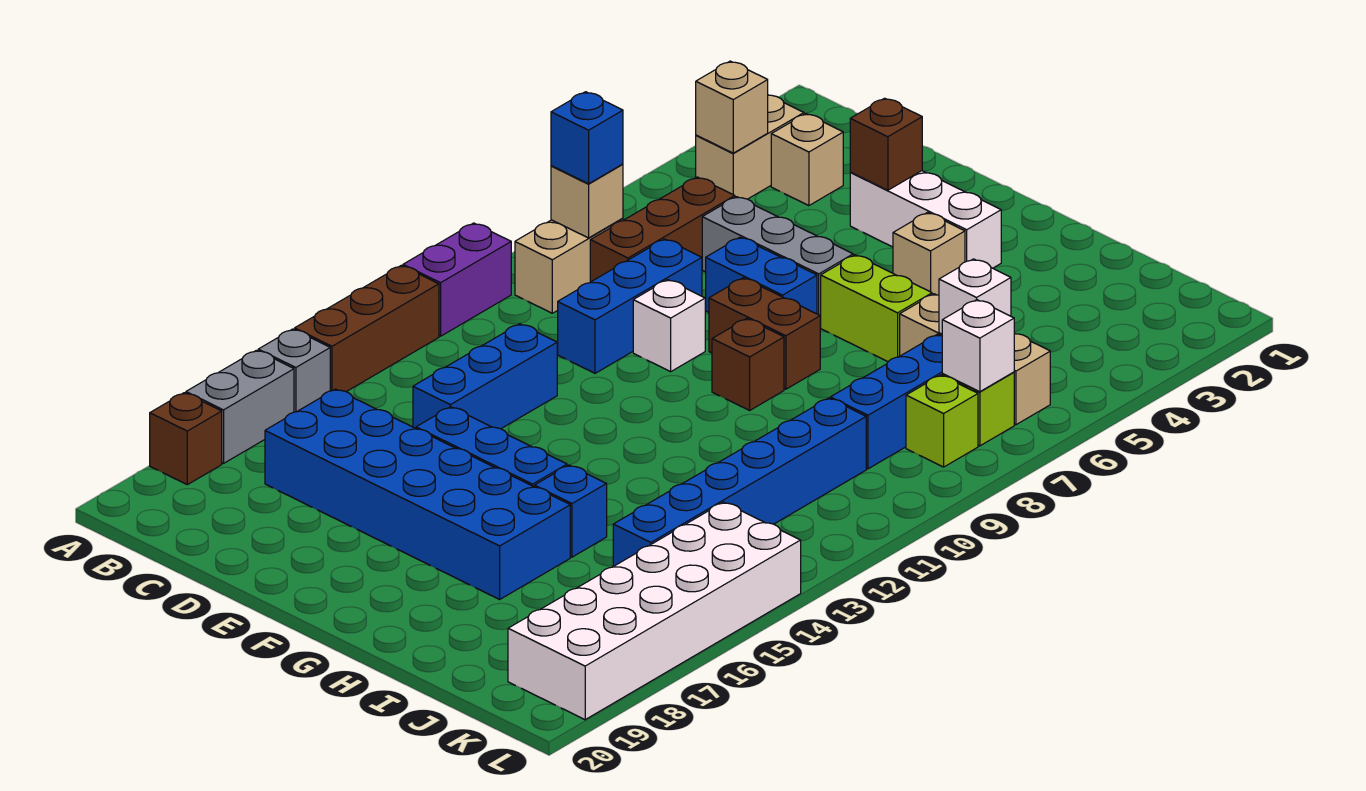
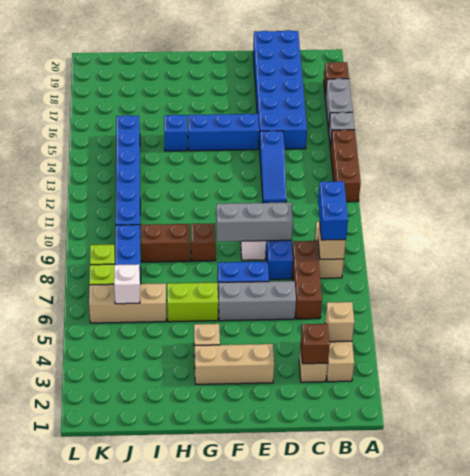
purple brick A10:A11 level 1 -> none
blue brick B8 level 3 -> blue brick B8:B9 level 3
blue brick C16:H17 level 1 -> blue brick C15:D20 level 1
none -> grey brick D9:F9 level 2
blue brick D12:D14 level 1 -> blue slope D12:D14 level 1 top 14
white brick E3:G3 level 1 -> tan brick E3:G3 level 1
brown brick E3 level 2 -> brown brick C3 level 2
brown brick F8:G8 level 1 -> brown brick H9:I9 level 1
white brick K7 level 2 -> none
white brick K14:L19 level 1 -> none

